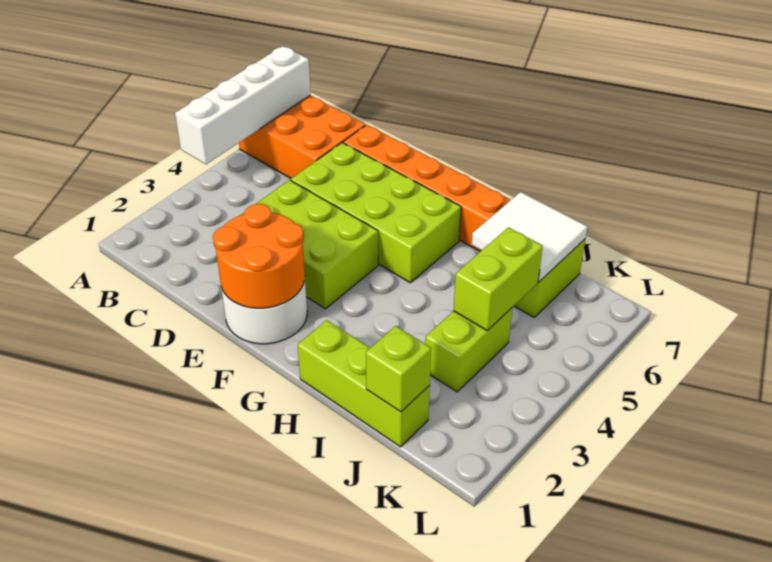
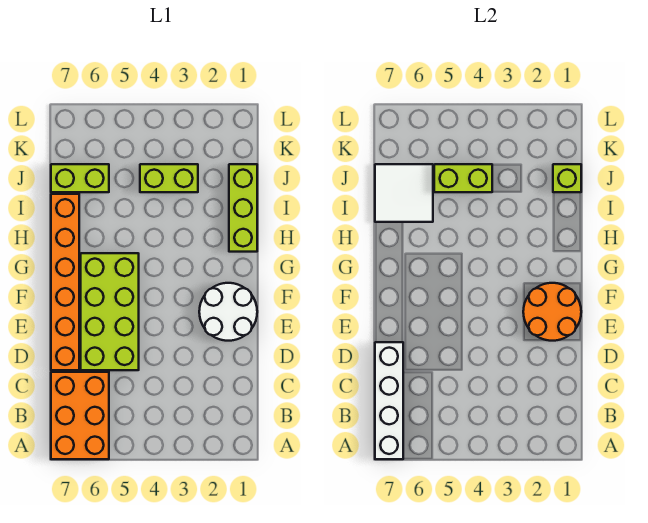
white brick A4:A7 level 2 -> white brick A7:D7 level 2
lime brick D3:F4 level 1 -> none

